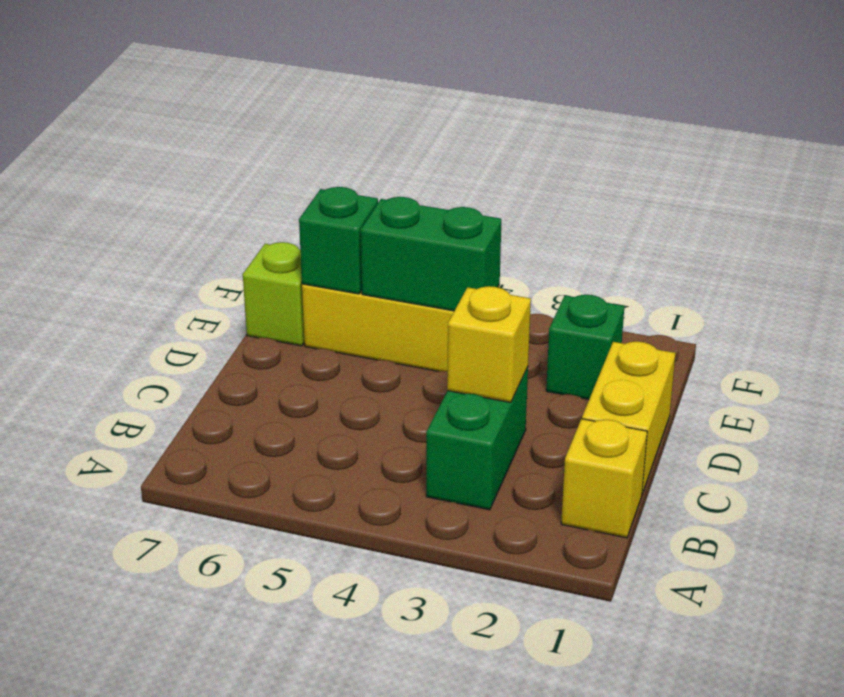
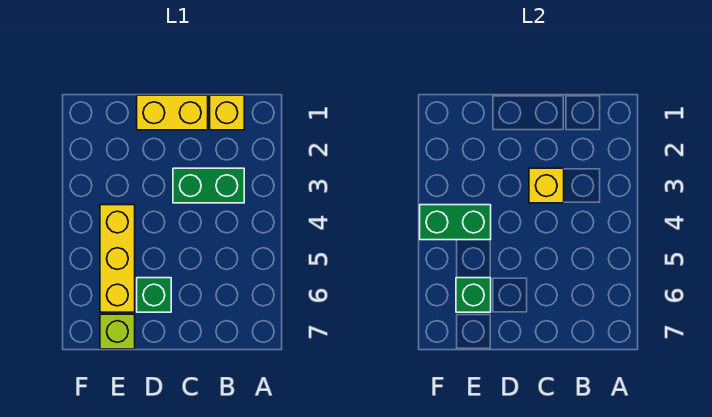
green brick E2 level 1 -> green brick D6 level 1
green brick E4:E5 level 2 -> green brick E4:F4 level 2

